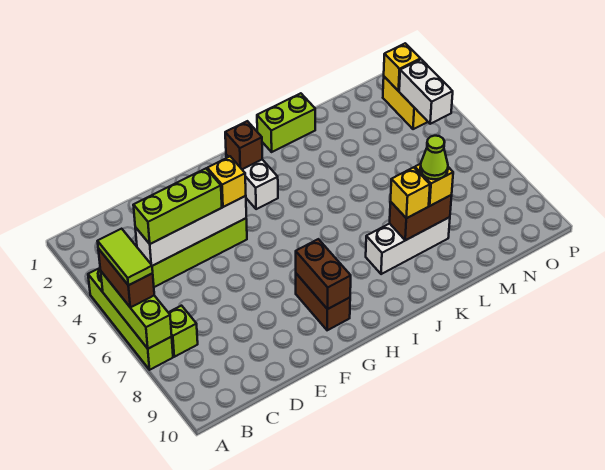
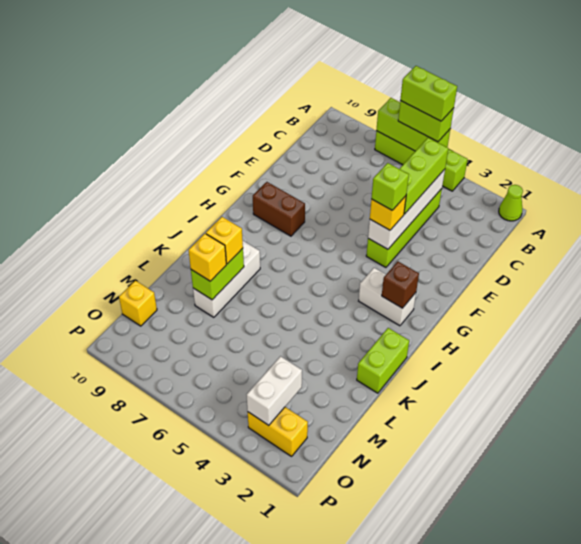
brown brick A5:A6 level 3 -> lime brick A5:A6 level 3
lime tile A5:A6 level 4 -> lime brick A5:A6 level 4
lime brick B7 level 1 -> lime brick F4 level 4
brown brick G8:G9 level 2 -> none
brown brick K8:L8 level 2 -> lime brick K8:L8 level 2
lime cone L8 level 4 -> lime cone A1 level 1
yellow brick O2 level 2 -> yellow brick N10 level 1
white brick O3:O4 level 2 -> white brick N3:O3 level 2

